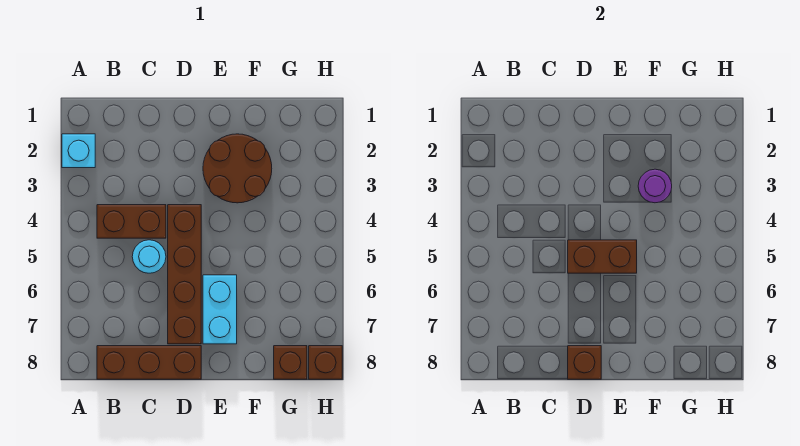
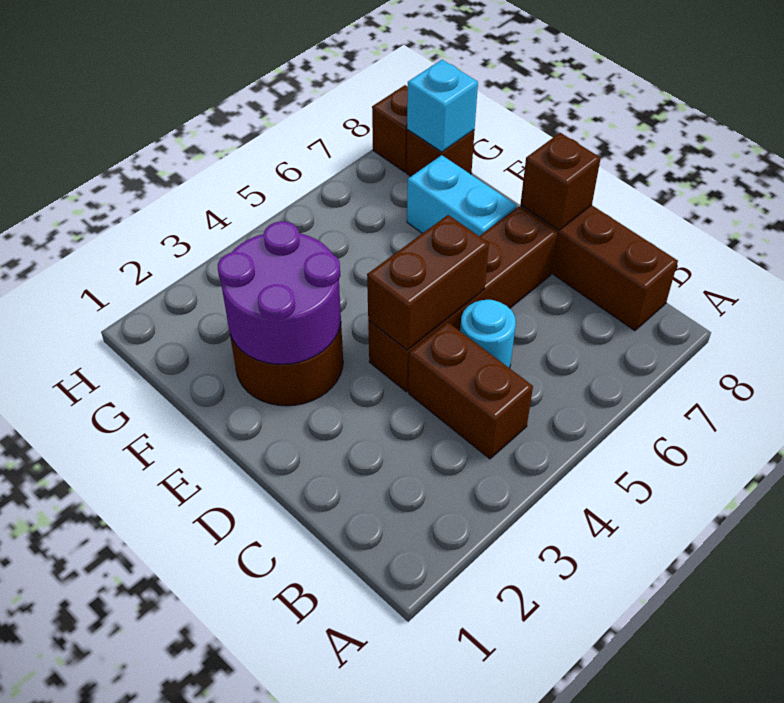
cyan brick A2 level 1 -> cyan brick G8 level 2
brown brick D5:E5 level 2 -> brown brick D4:D5 level 2
cyan brick E6:E7 level 1 -> cyan brick E7:F7 level 1
purple round brick F3 level 2 -> purple round brick E2:F3 level 2

